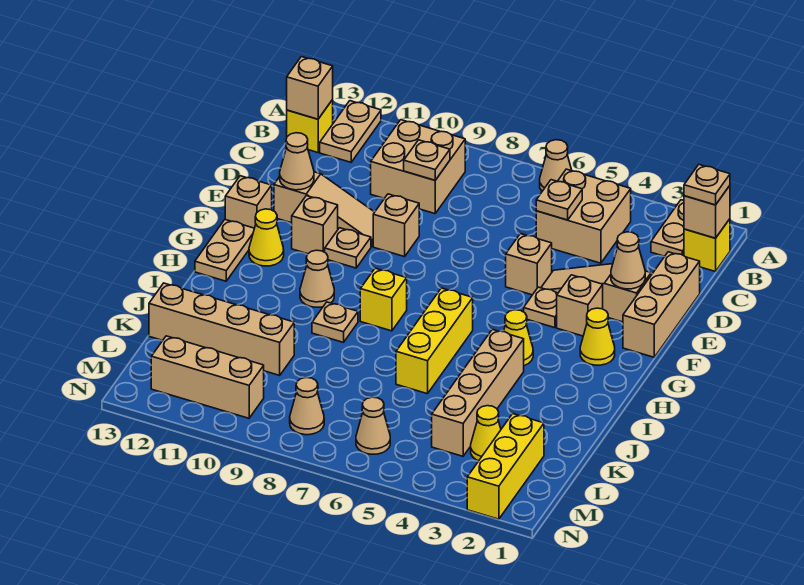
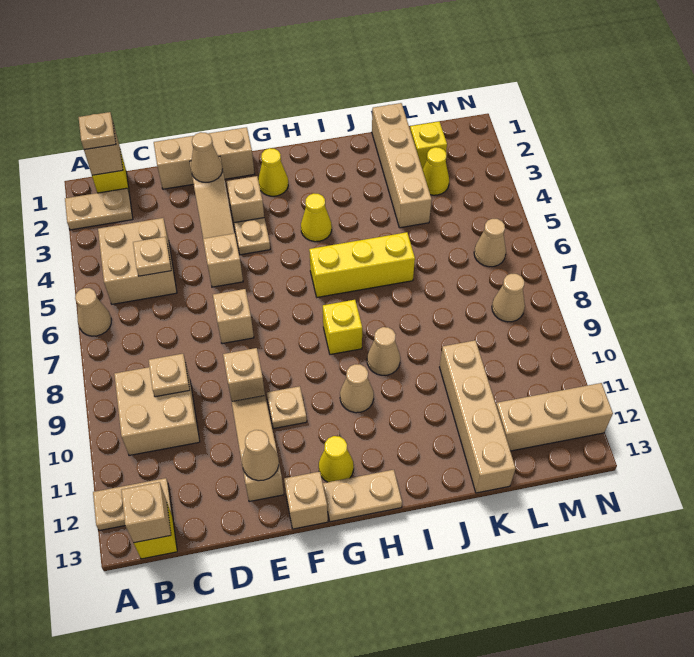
tan brick F11 level 1 -> tan brick E7 level 1
tan brick I4:L4 level 1 -> tan brick K1:K4 level 1
tan plate I9 level 1 -> tan cone I9 level 1
yellow brick L2:N2 level 1 -> yellow brick L2 level 1
tan brick M10:M12 level 1 -> tan brick L12:N12 level 1

